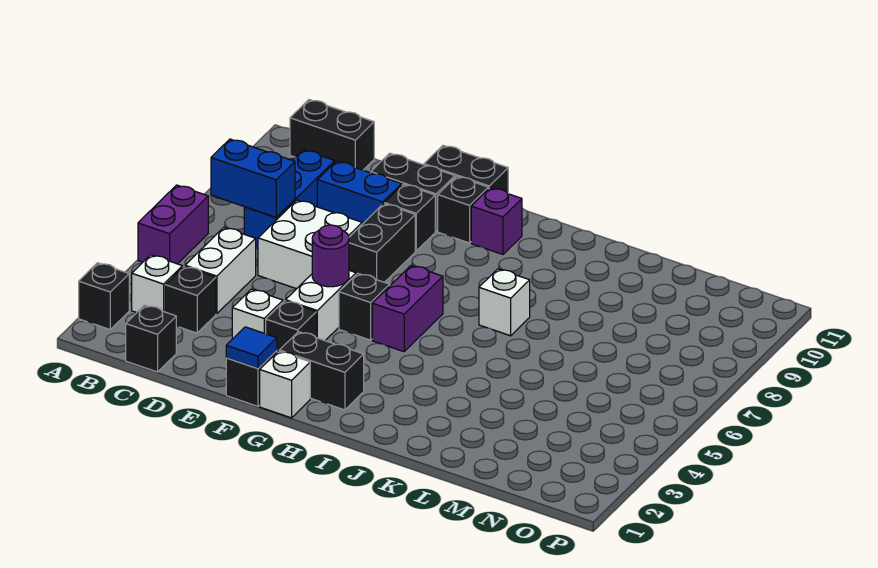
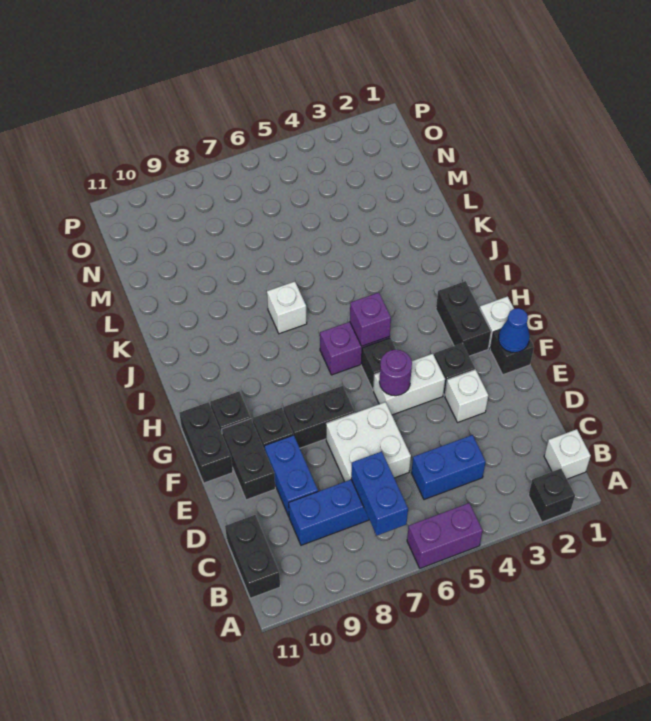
white brick B3 level 1 -> white brick B1 level 1
black brick C1 level 1 -> none
black brick C3 level 1 -> none
white brick C4:C5 level 1 -> blue brick C4:C5 level 1
blue tile F1 level 2 -> blue cone F1 level 2
purple brick H10 level 1 -> purple brick H5 level 2

